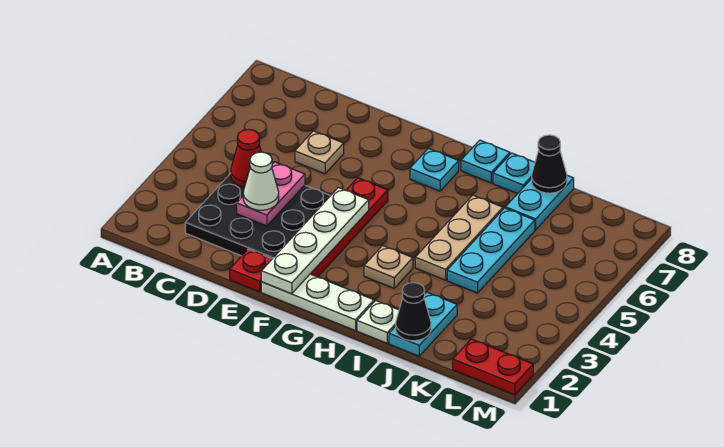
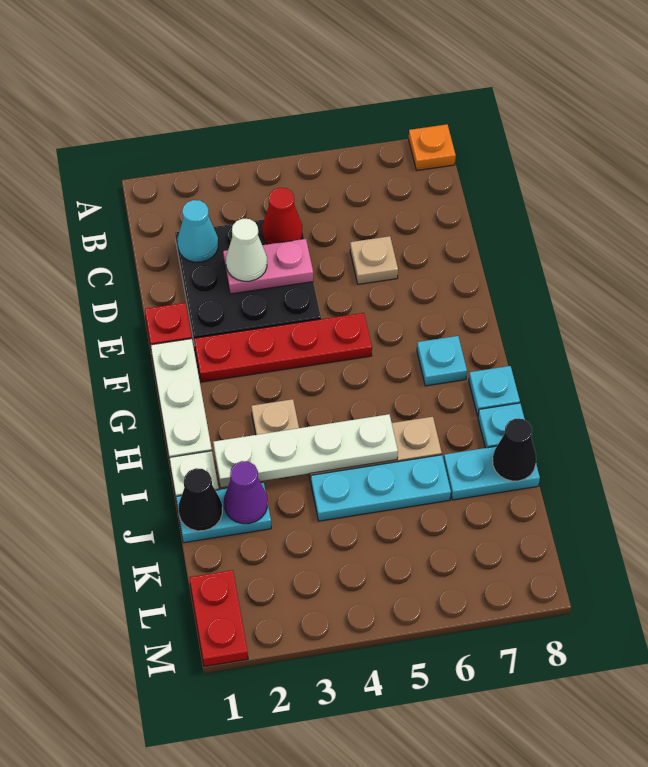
none -> orange plate A8 level 1
none -> cyan cone C2 level 2
white plate F1:F4 level 2 -> white plate I2:I5 level 2
none -> purple cone J2 level 2

